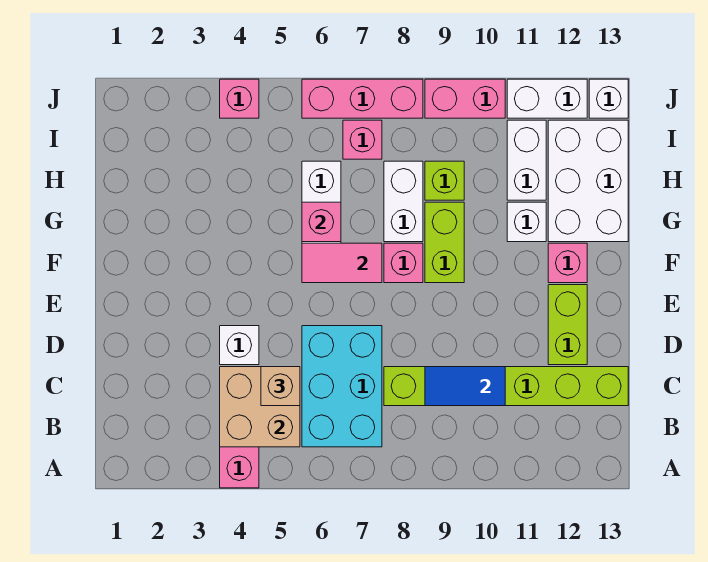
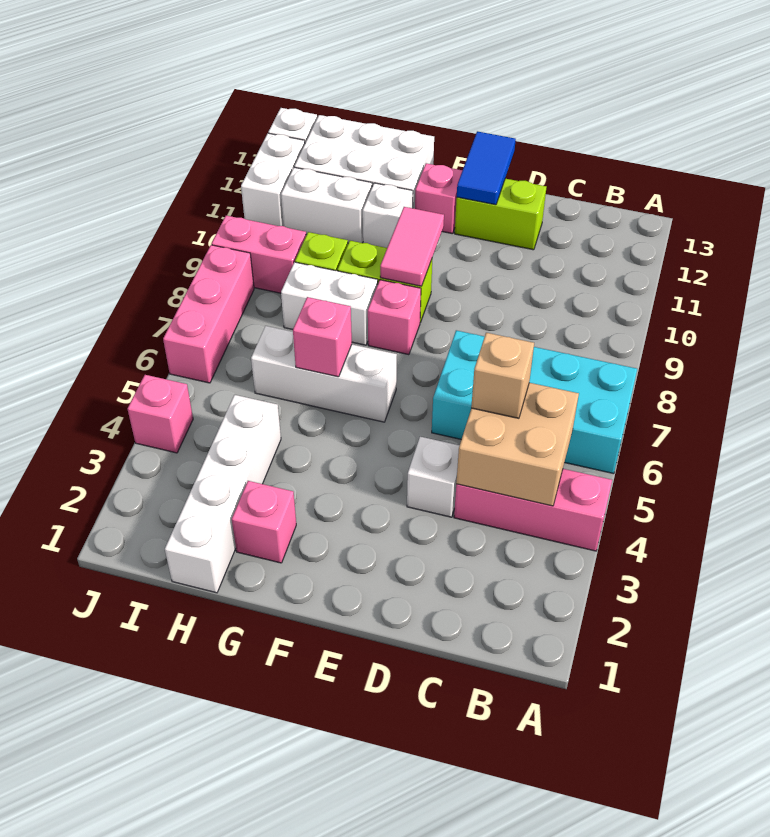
cyan brick B6:D7 level 1 -> cyan brick A6:D7 level 1
lime brick C8:C13 level 1 -> none
blue tile C9:C10 level 2 -> blue tile E12:E13 level 2
pink tile F6:F7 level 2 -> pink tile F9:F10 level 2
none -> white brick H1:H4 level 1
pink brick I7 level 1 -> pink brick G2 level 1
pink brick J9:J10 level 1 -> pink brick I9:J9 level 1

